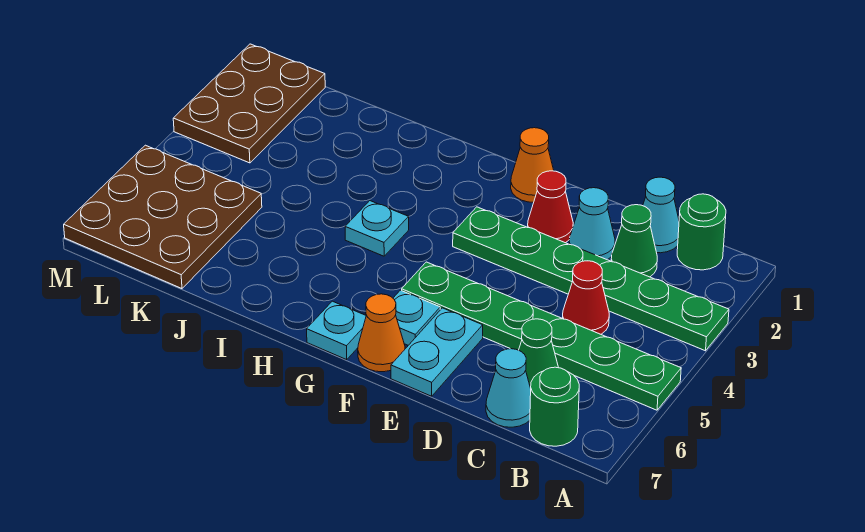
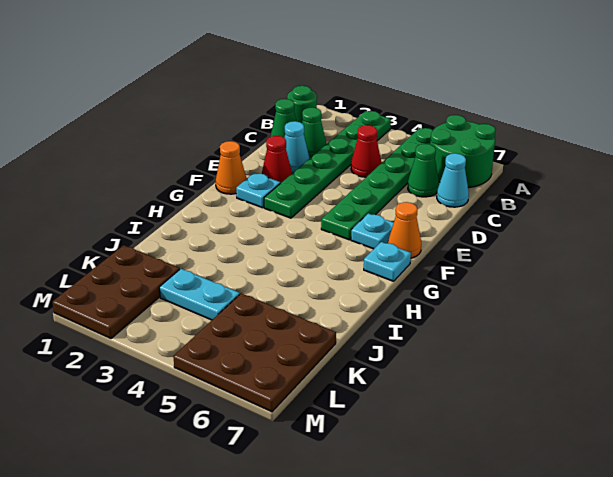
green round brick B7 level 1 -> green round brick A6:B7 level 1
cyan cone C1 level 1 -> green cone C1 level 1
cyan plate E6:E7 level 1 -> cyan plate K3:K4 level 1
cyan plate H4 level 1 -> cyan plate F2 level 1
brown plate L1:M3 level 1 -> brown plate K1:M2 level 1

